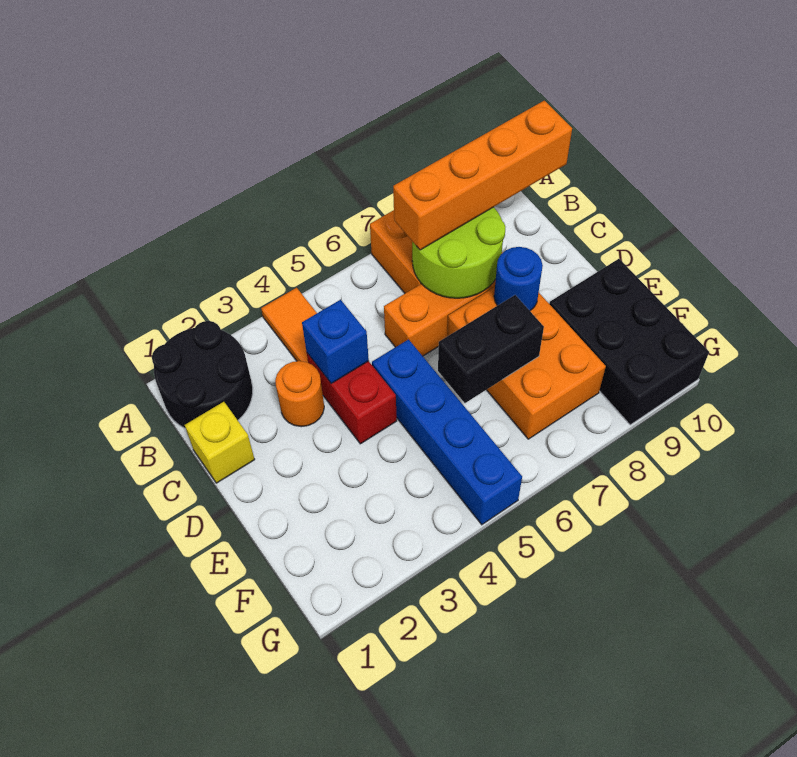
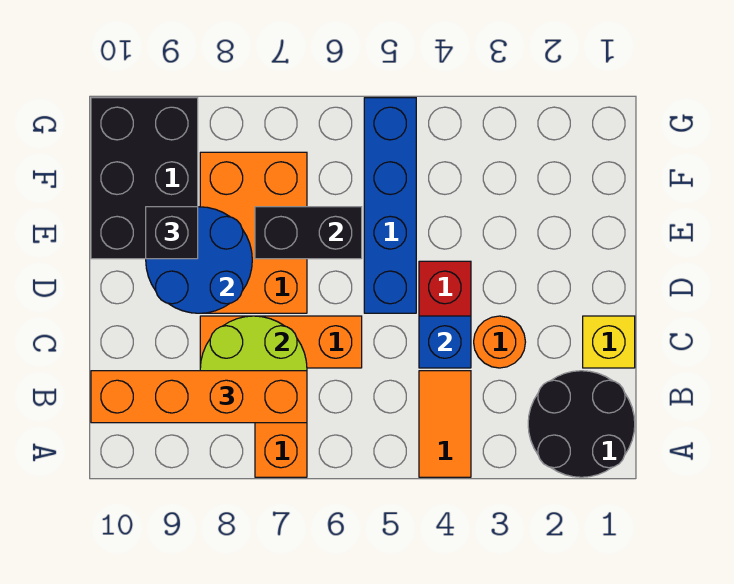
blue round brick D8 level 2 -> blue round brick D8:E9 level 2
none -> black brick E9 level 3

